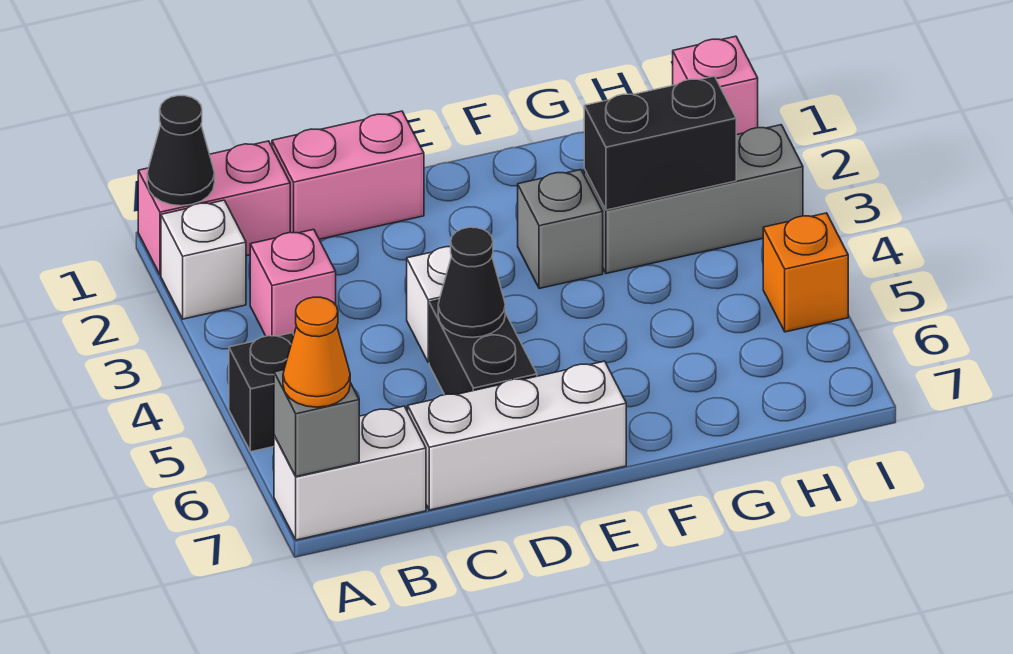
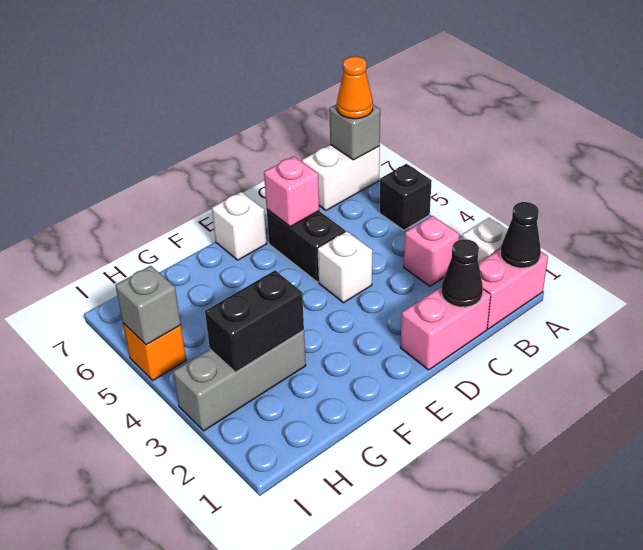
white brick C7:E7 level 1 -> white brick E7 level 1
black cone D5 level 2 -> black cone C1 level 2
grey brick F3 level 1 -> grey brick I5 level 2
pink brick I1 level 1 -> pink brick D6 level 2

